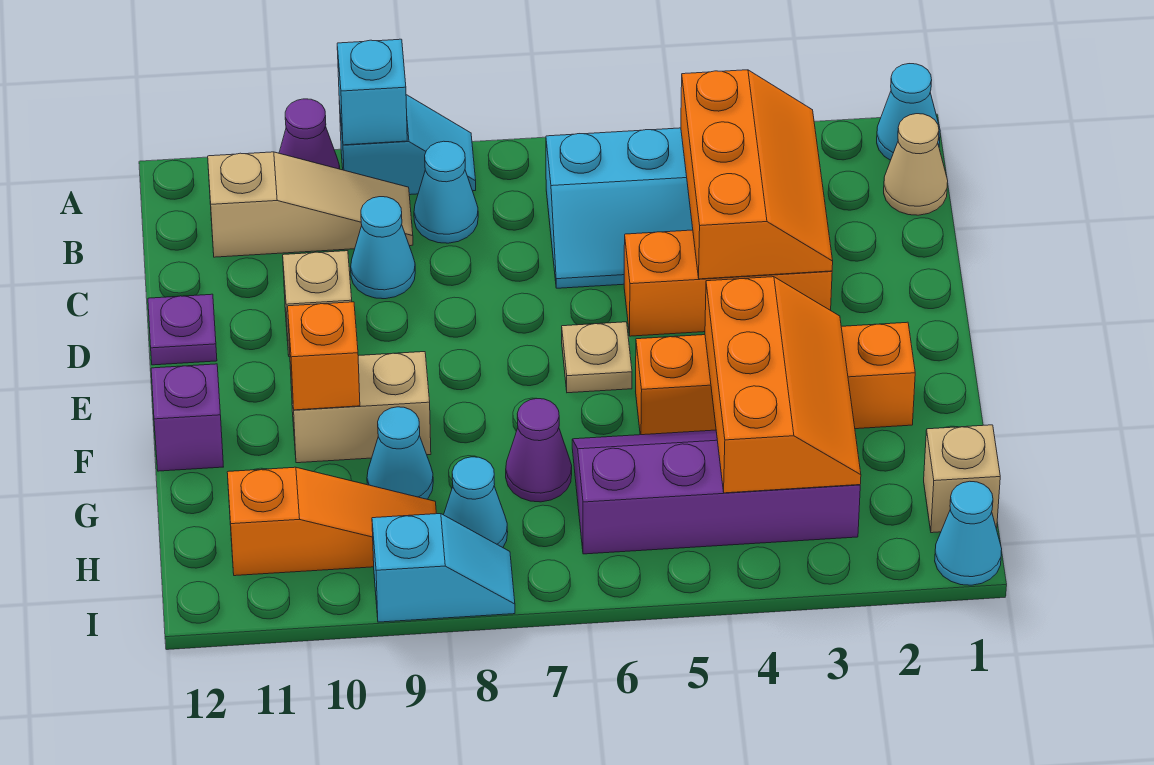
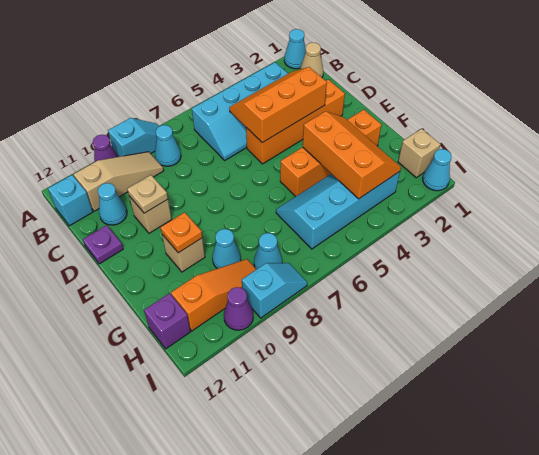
cyan brick A9 level 2 -> cyan brick B12 level 1
orange slope B3:D4 level 2 top 4 -> orange slope C3:D5 level 2 top D
cyan cone C9 level 1 -> cyan cone C11 level 1
orange brick D3:D5 level 1 -> orange brick D2:D5 level 1
tan plate E6 level 1 -> tan plate D10 level 2
tan brick F9:F10 level 1 -> tan brick F10 level 1
orange brick F10 level 2 -> orange plate F10 level 2
purple brick F12 level 1 -> purple brick H12 level 1
purple slope G3:H6 level 1 top H -> cyan slope G3:H6 level 1 top H
purple cone G7 level 1 -> purple cone I10 level 1

